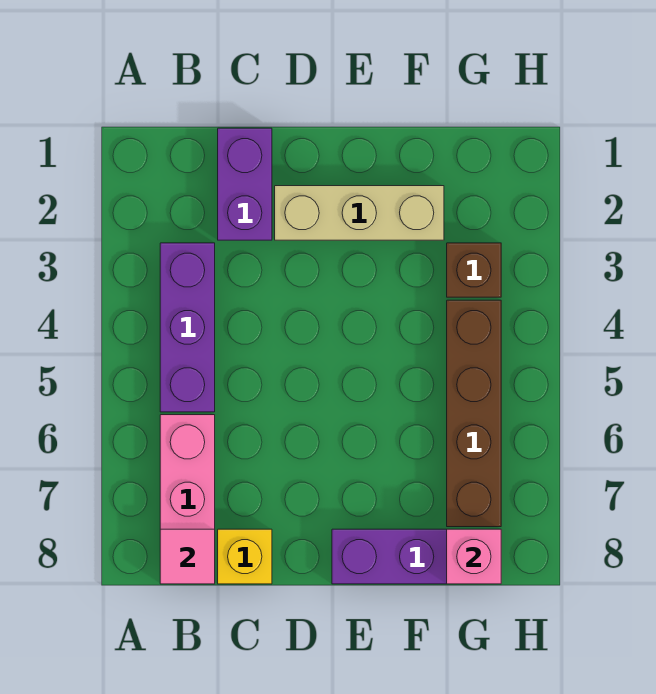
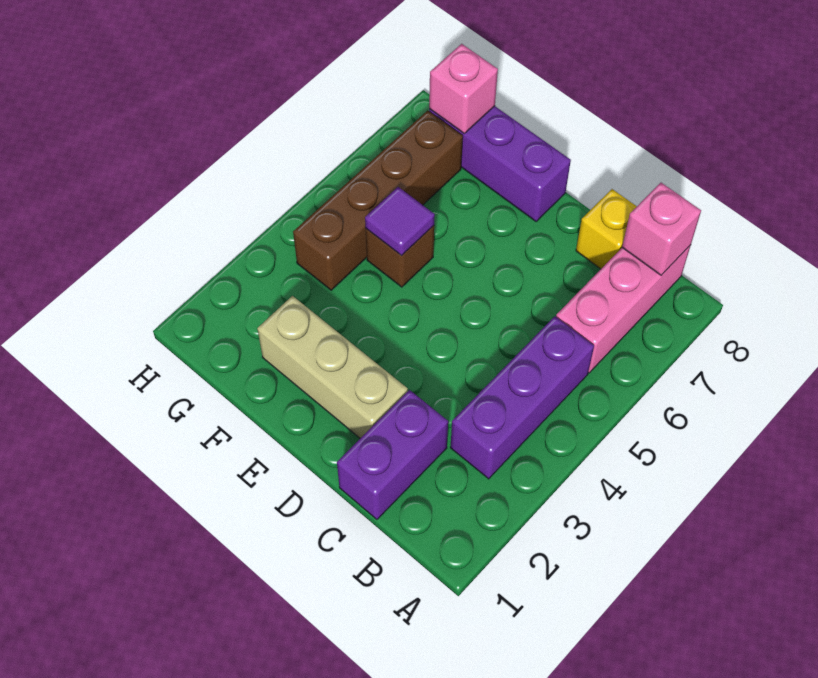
pink tile B8 level 2 -> pink brick B8 level 2
none -> purple tile F5 level 2
brown brick G3 level 1 -> brown brick F5 level 1

